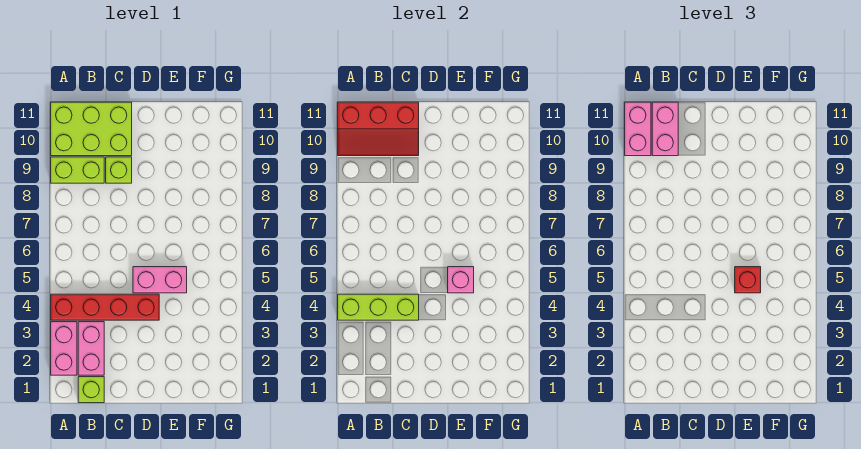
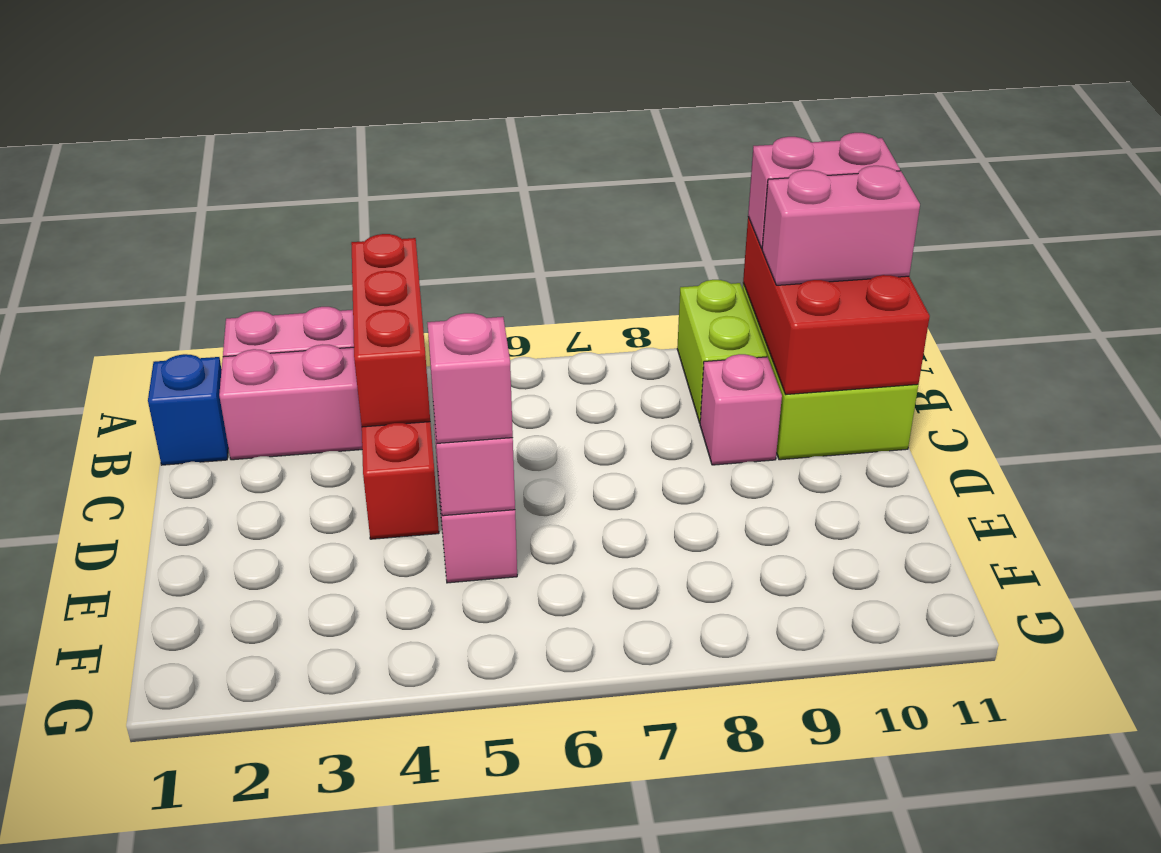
lime brick A4:C4 level 2 -> red brick A4:C4 level 2
red slope A10:C11 level 2 top 11 -> red brick A10:C11 level 2
lime brick B1 level 1 -> blue brick B1 level 1
lime brick C9 level 1 -> pink brick C9 level 1
red brick E5 level 3 -> pink brick E5 level 3

